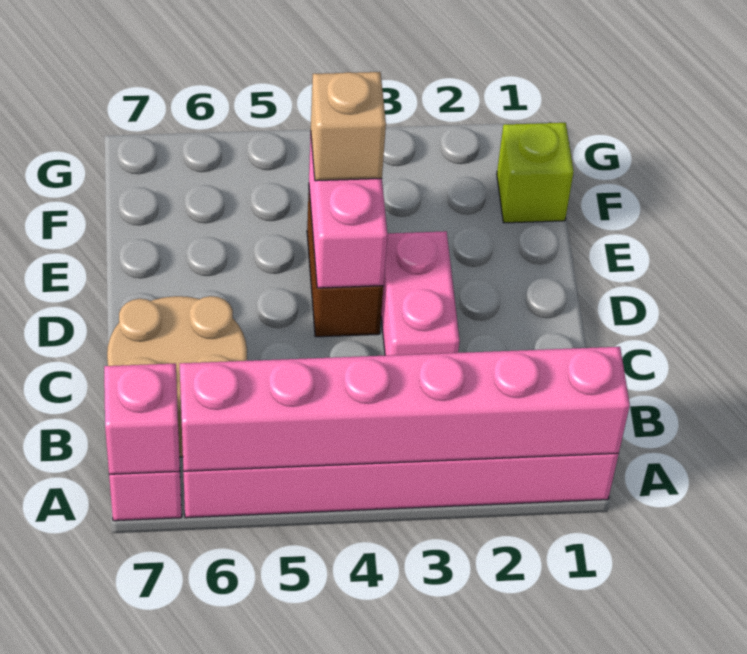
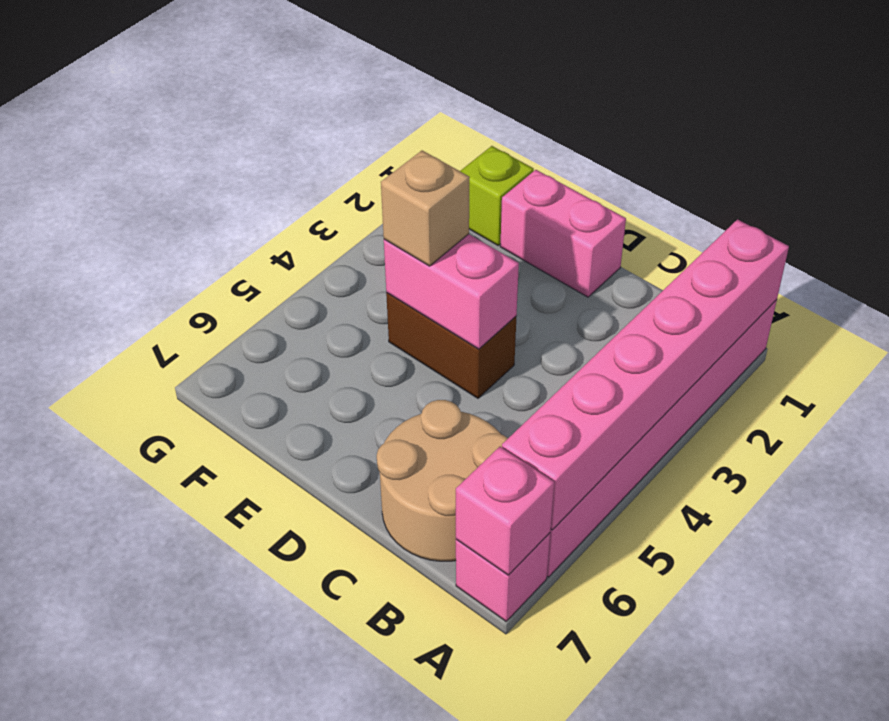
pink brick C3:D3 level 1 -> pink brick D1:E1 level 1

